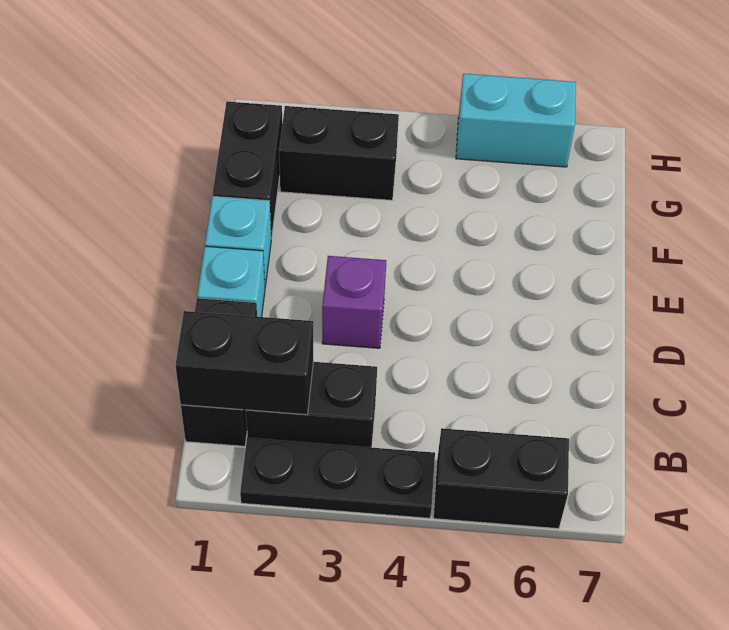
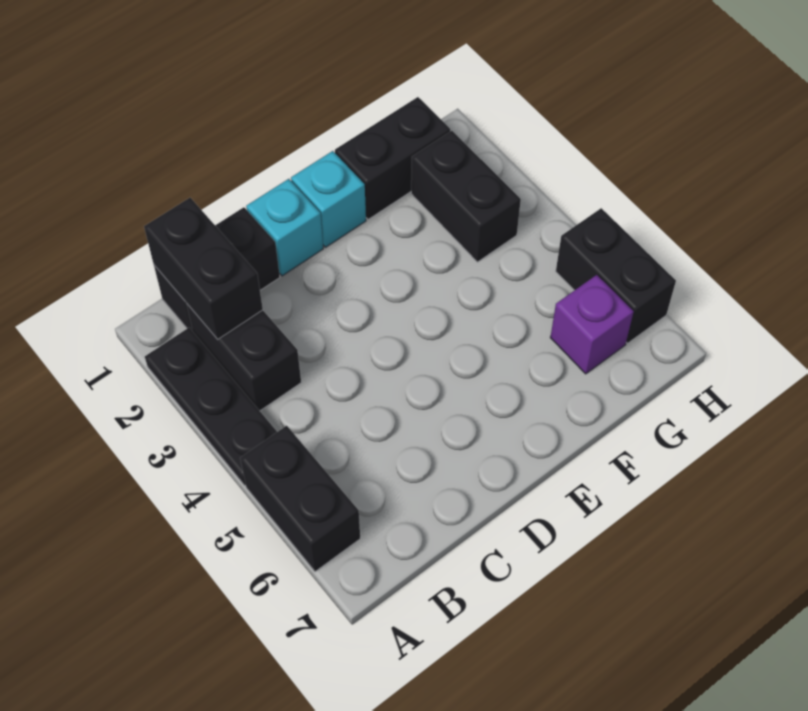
purple brick D3 level 1 -> purple brick G6 level 1
cyan brick H5:H6 level 1 -> black brick H5:H6 level 1

